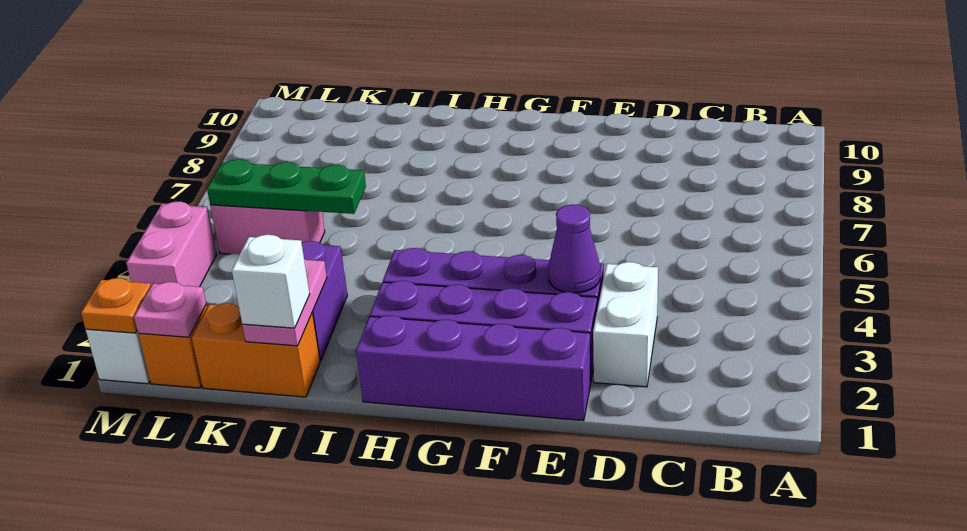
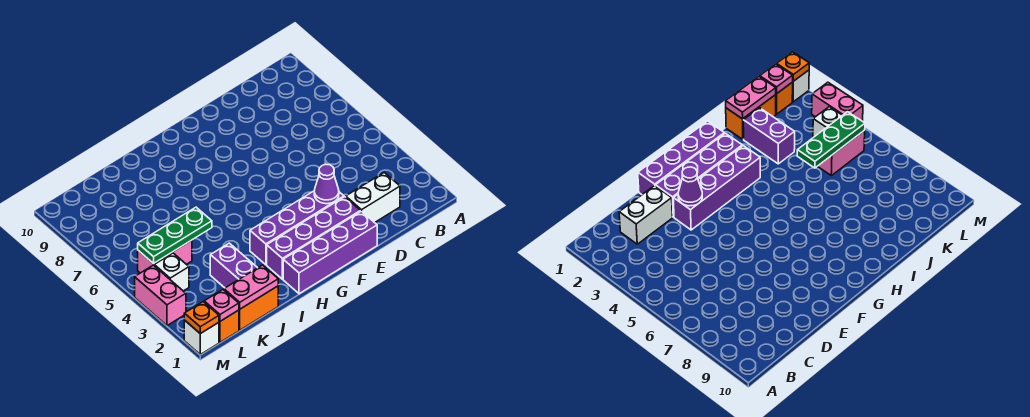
white brick D2:D3 level 1 -> white brick C2:D2 level 1
pink plate J1:J2 level 2 -> pink plate J1:K1 level 2
white brick J1 level 3 -> white brick L4 level 1

